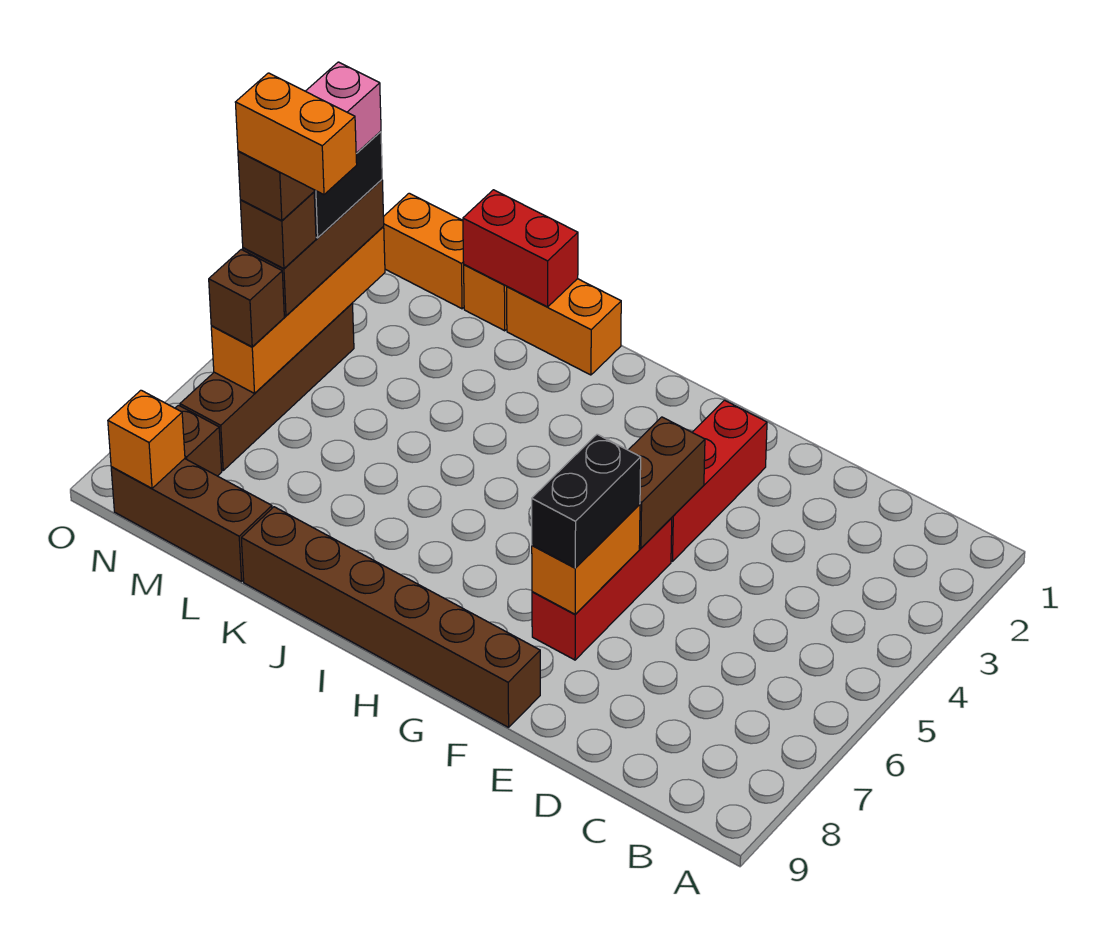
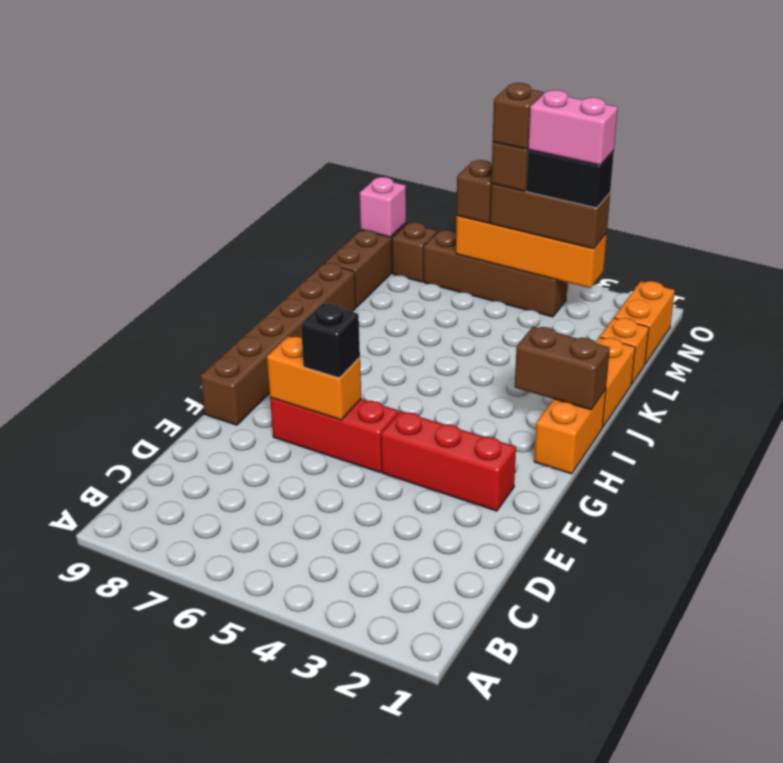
brown brick F4:F5 level 2 -> brown brick I1:I2 level 2
black brick F6:F7 level 3 -> black brick F6 level 3
red brick K1:L1 level 2 -> none
orange brick M5:N5 level 6 -> orange brick H1:I1 level 1
orange brick N9 level 2 -> pink brick N9 level 2

